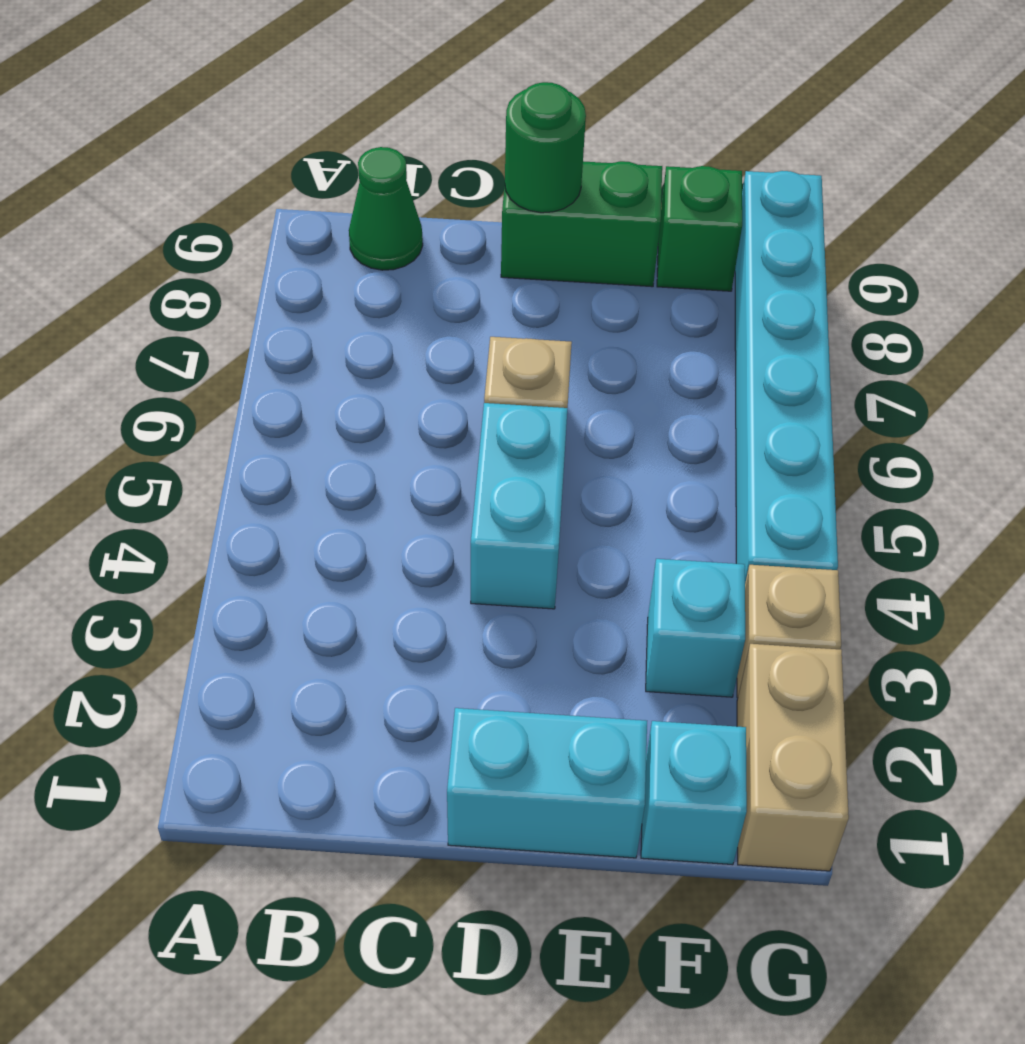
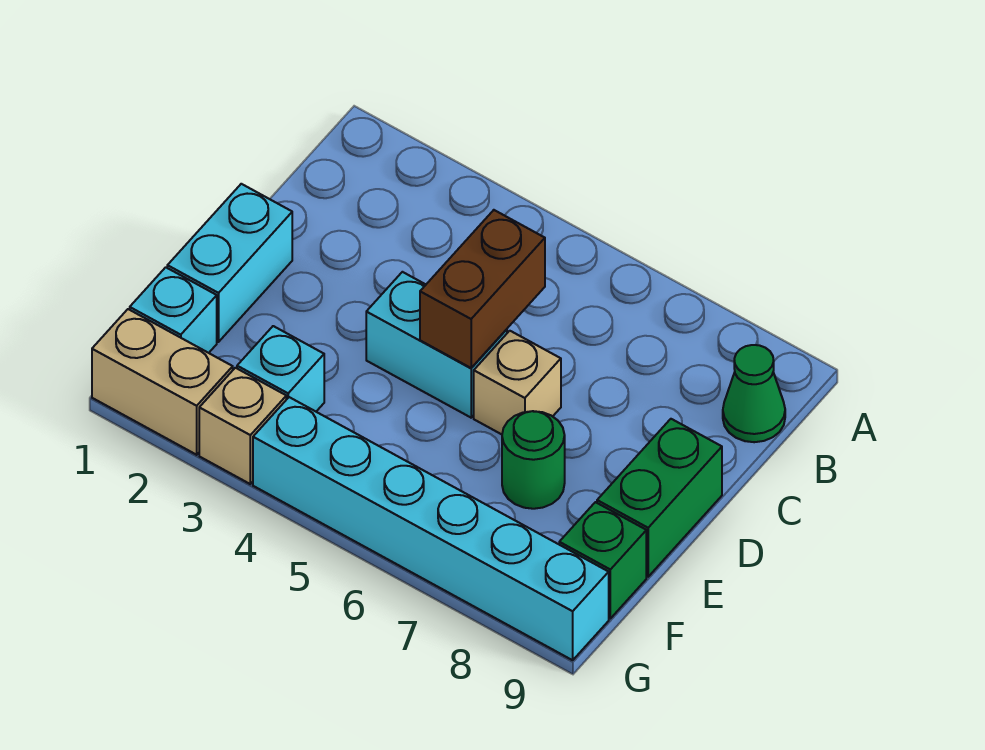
none -> brown brick C5:D5 level 2
green round brick D9 level 2 -> green round brick E7 level 1

